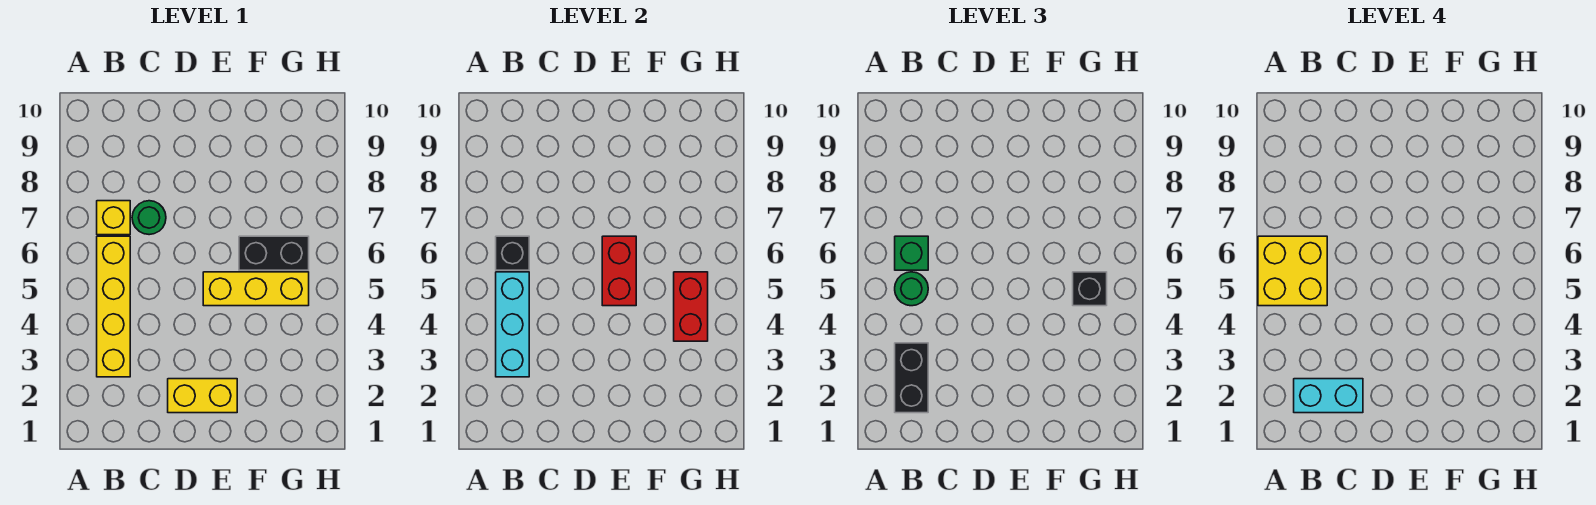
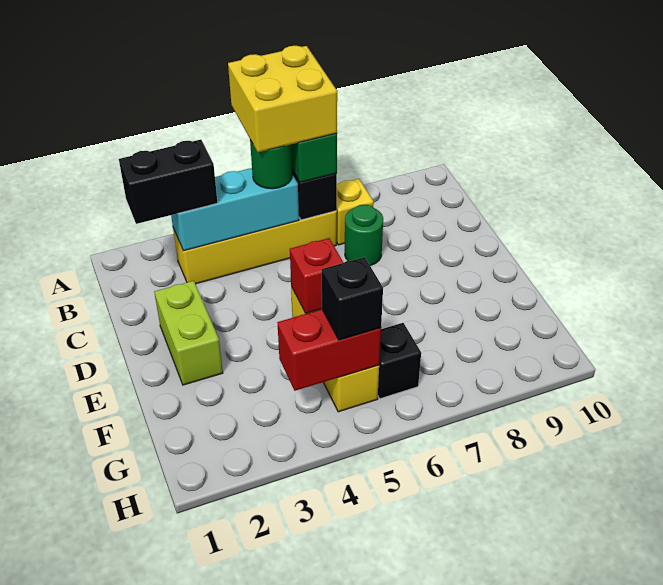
cyan brick B2:C2 level 4 -> none
yellow brick D2:E2 level 1 -> lime brick D2:E2 level 1
red brick E5:E6 level 2 -> red brick E5 level 2
black brick F6:G6 level 1 -> black brick G6 level 1

